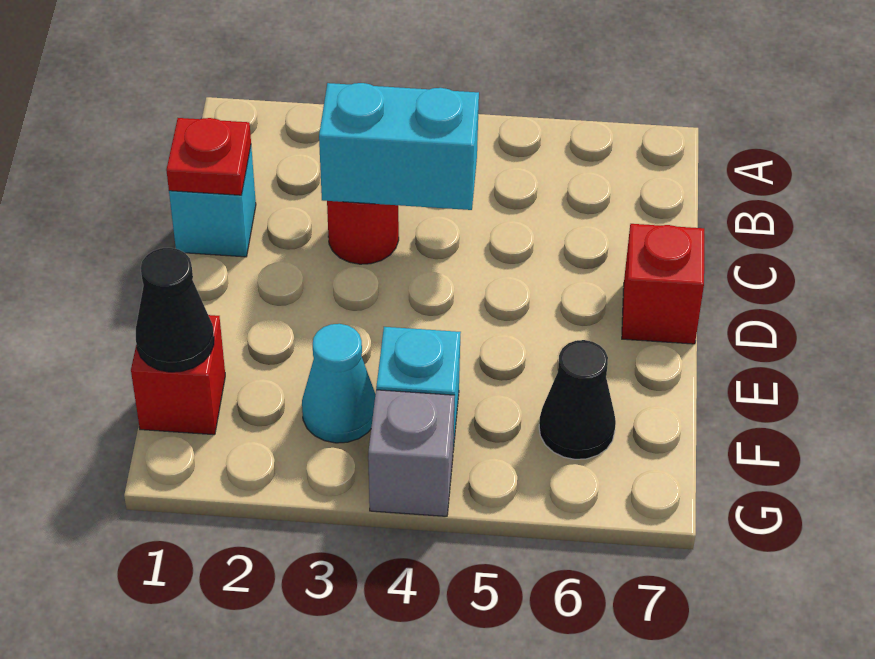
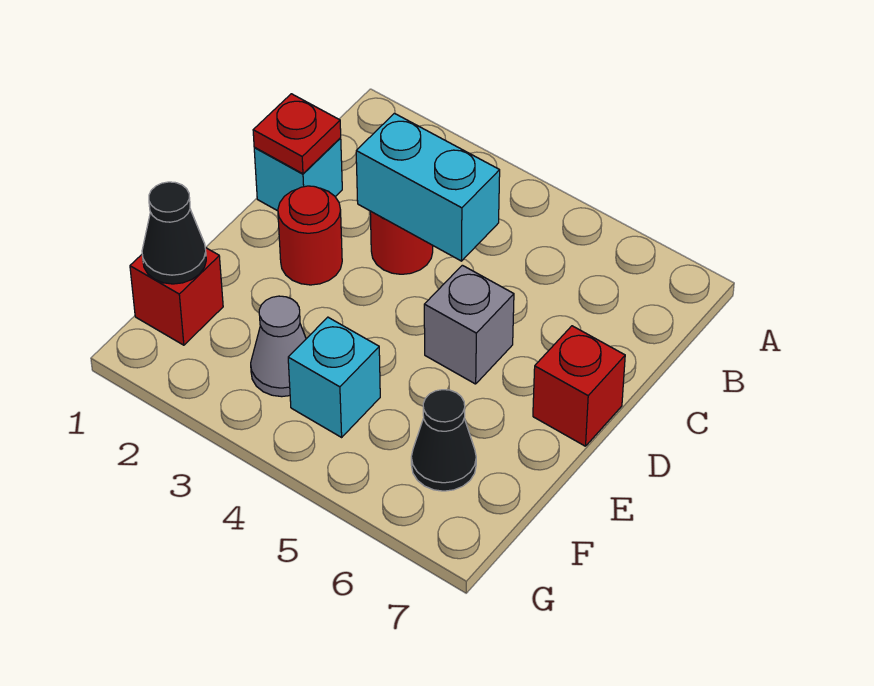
none -> red round brick D2 level 1
cyan cone F3 level 1 -> grey cone F3 level 1
grey brick G4 level 1 -> grey brick D5 level 1

